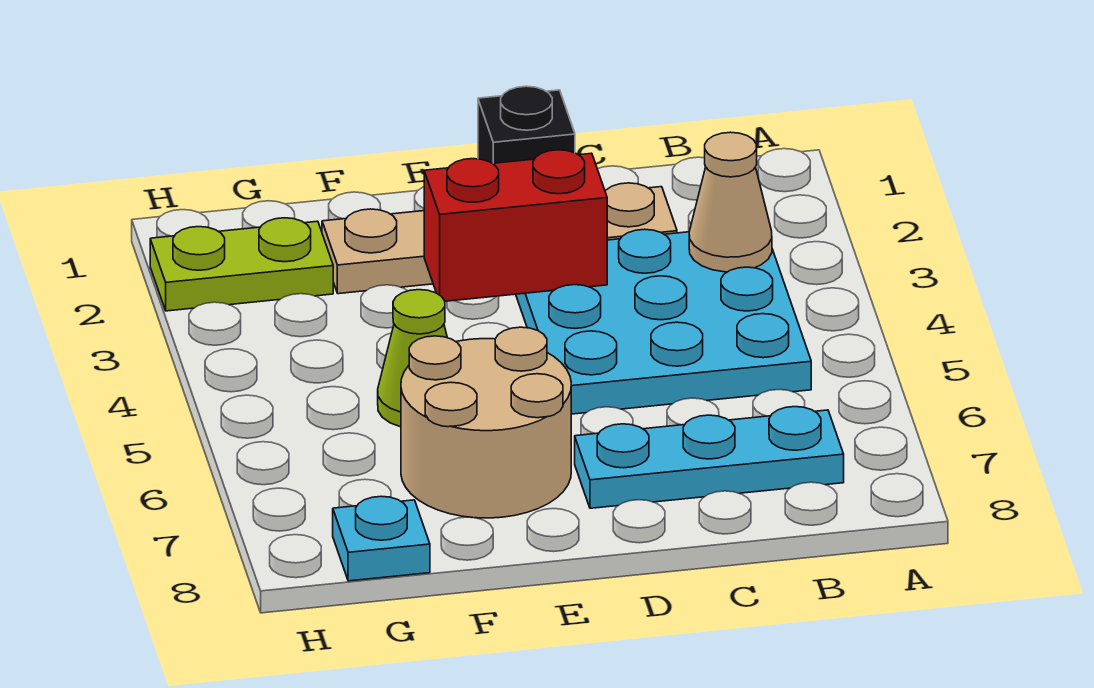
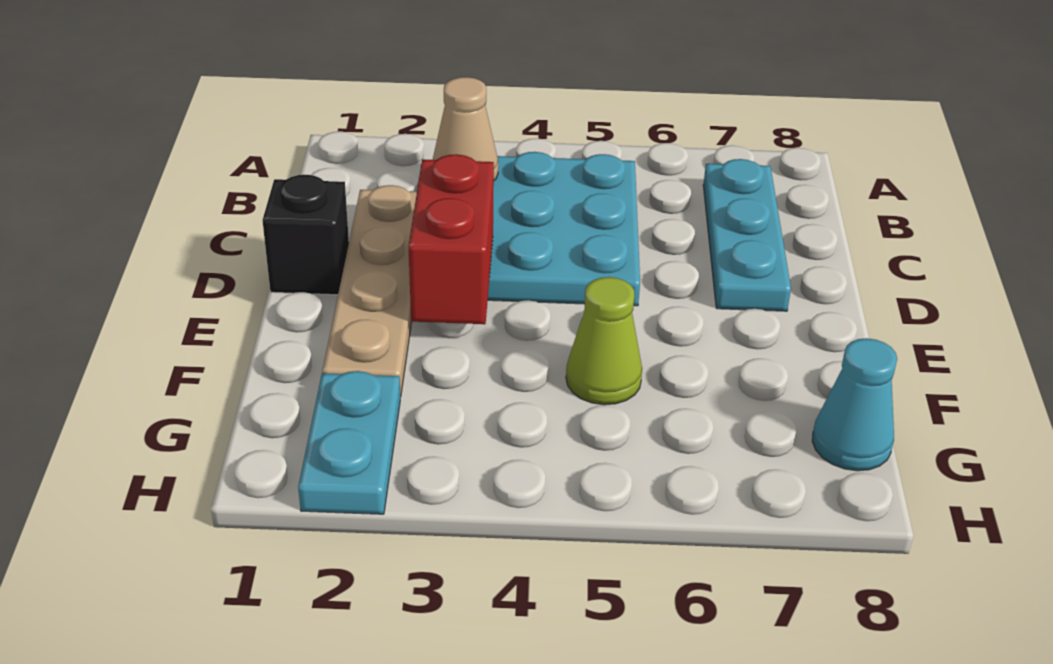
tan round brick E6:F7 level 1 -> none
lime plate G2:H2 level 1 -> cyan plate G2:H2 level 1
cyan plate G8 level 1 -> cyan cone G8 level 1

